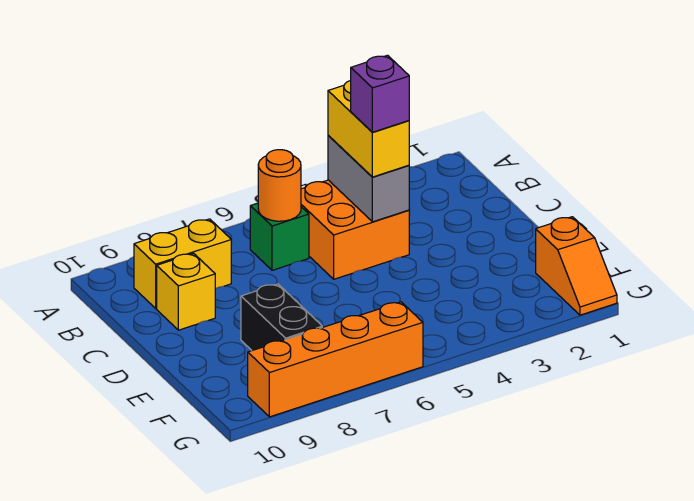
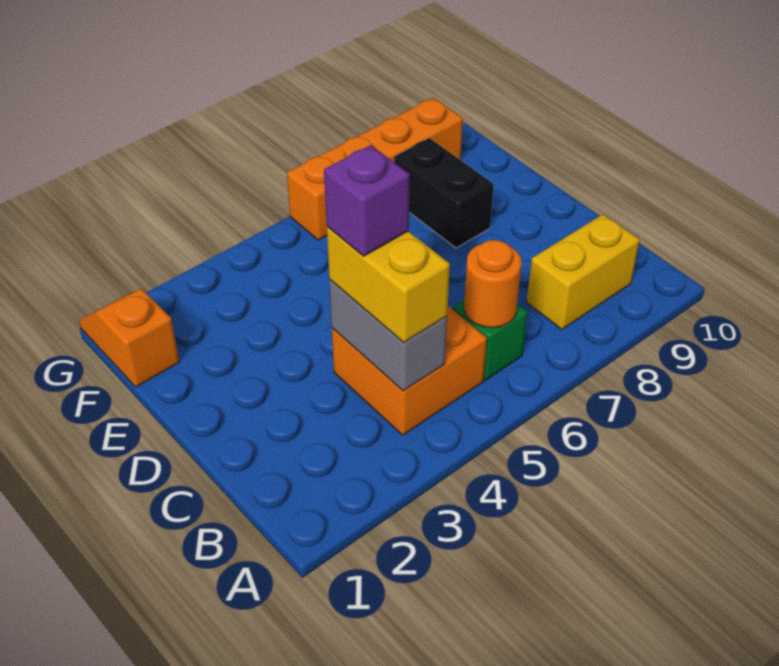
yellow brick C9 level 1 -> none

